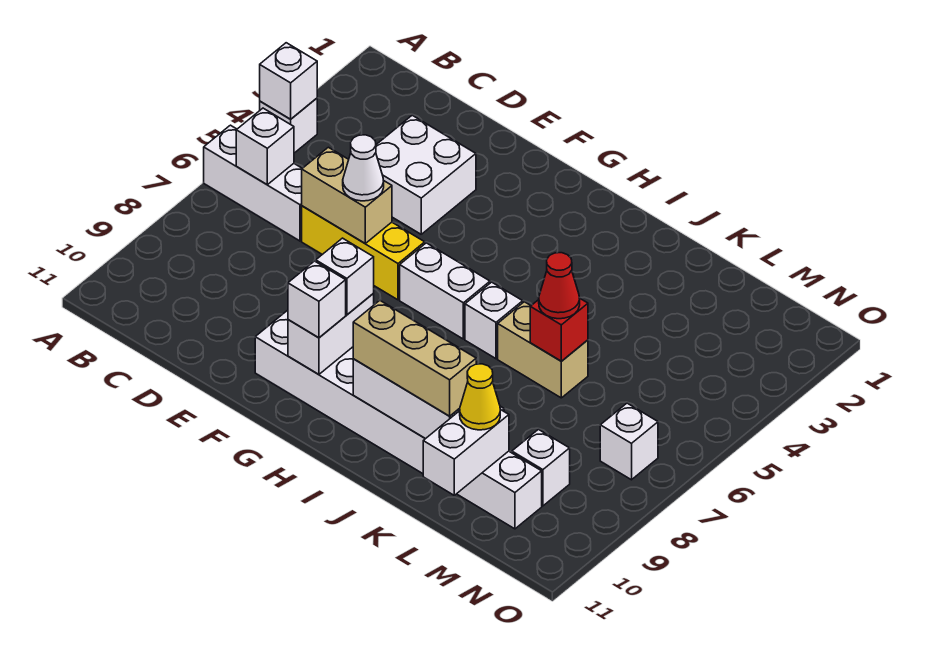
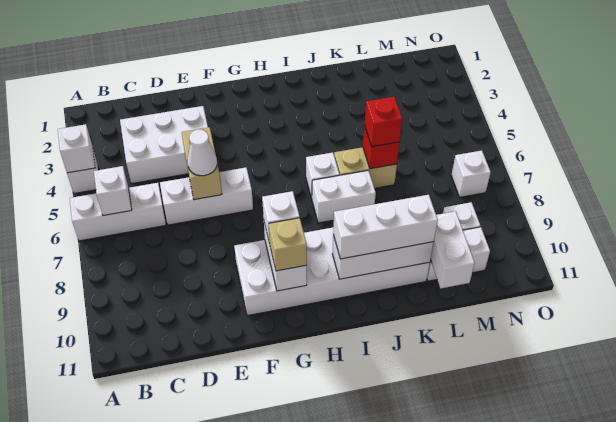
white brick D3:E4 level 1 -> white brick C3:E4 level 1
yellow brick D6:F6 level 1 -> white brick D6:F6 level 1
tan brick D6:E6 level 2 -> tan brick E5:E6 level 2
white brick G6:H6 level 1 -> white brick I7:J7 level 1
white brick G10 level 3 -> tan brick G10 level 3
tan brick I10:K10 level 3 -> white brick I10:K10 level 3
red cone K6 level 3 -> red brick K6 level 3
yellow cone L10 level 3 -> none

